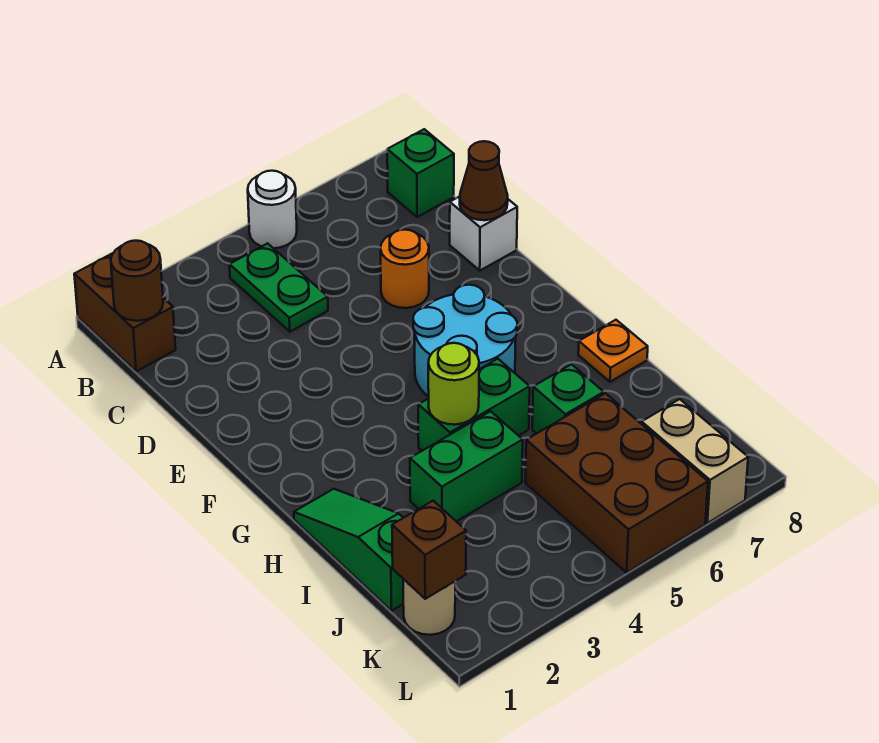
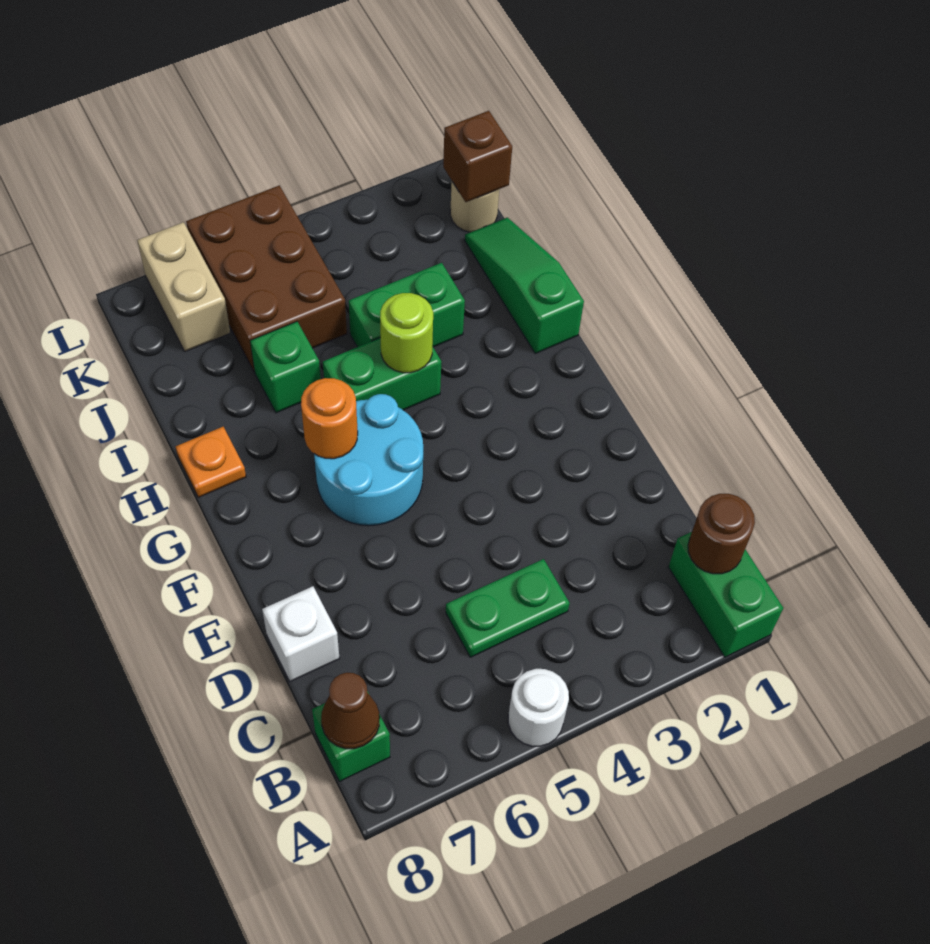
brown brick A1:B1 level 1 -> green brick A1:B1 level 1
green plate B4:C4 level 1 -> green plate C4:C5 level 1
orange round brick D6 level 1 -> orange round brick G6 level 2
brown cone D8 level 2 -> brown cone B8 level 2
green slope H1:J1 level 1 top J -> green slope H1:J1 level 1 top H

